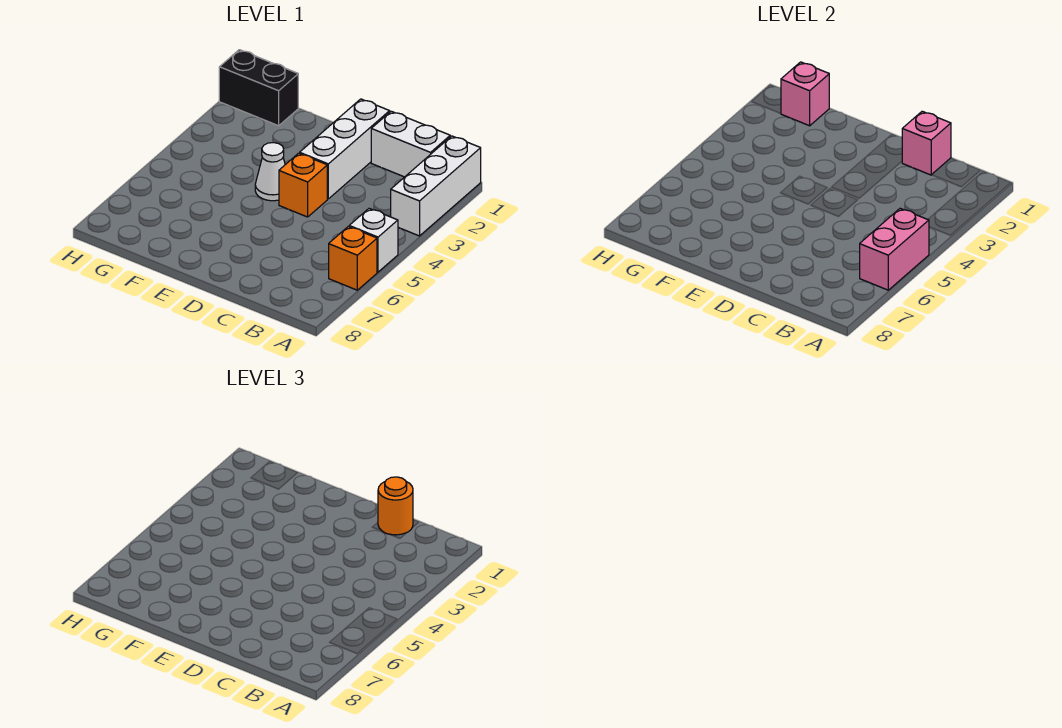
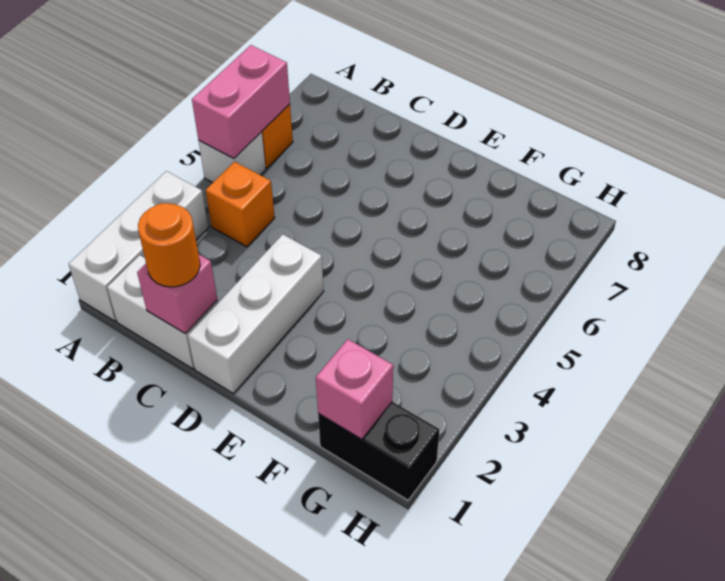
orange brick D4 level 1 -> orange brick B4 level 1
white cone E4 level 1 -> none

